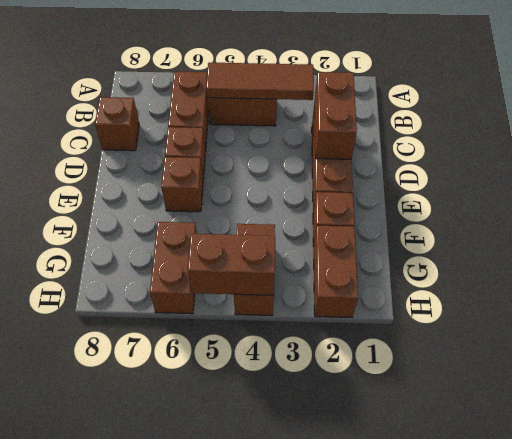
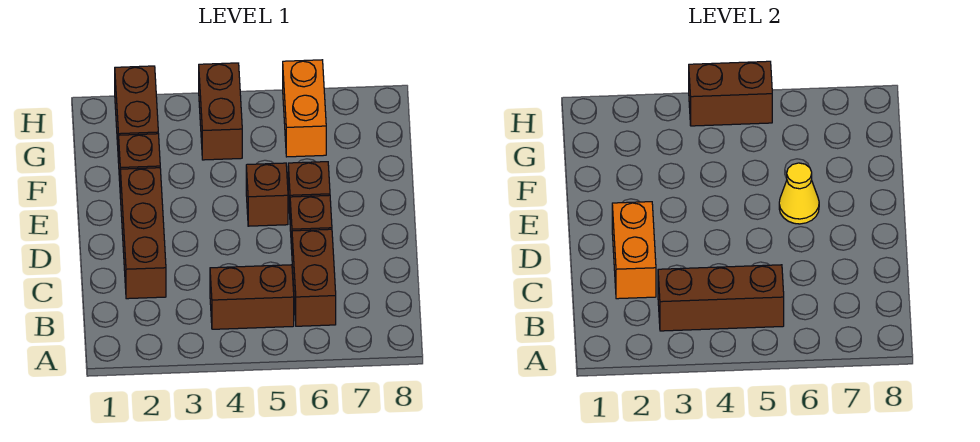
brown tile B3:B5 level 2 -> brown brick B3:B5 level 2
brown brick C2:D2 level 2 -> orange brick C2:D2 level 2
brown brick C8 level 1 -> brown brick E5 level 1
none -> yellow cone E6 level 2
brown brick G6:H6 level 1 -> orange brick G6:H6 level 1

